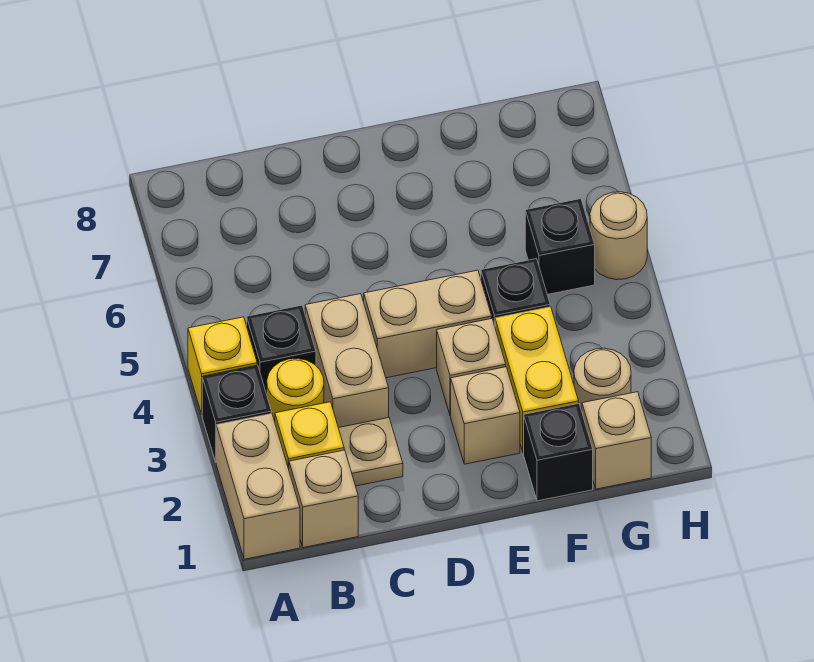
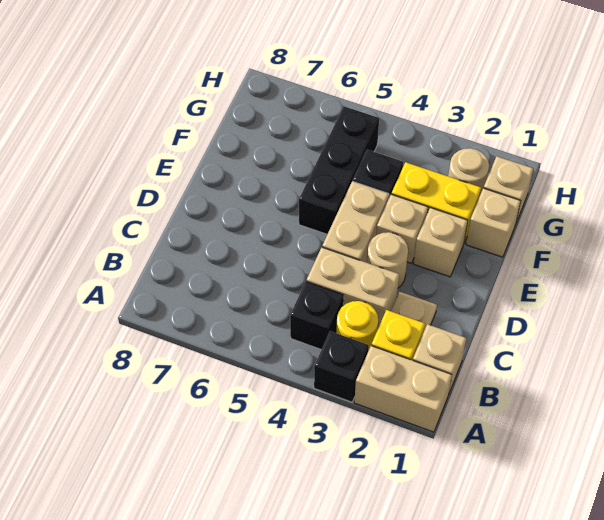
yellow brick A4 level 1 -> none
black brick F1 level 1 -> tan brick F1 level 1
black brick G5 level 1 -> black brick E5:G5 level 1
tan round brick H5 level 1 -> tan round brick D3 level 1

